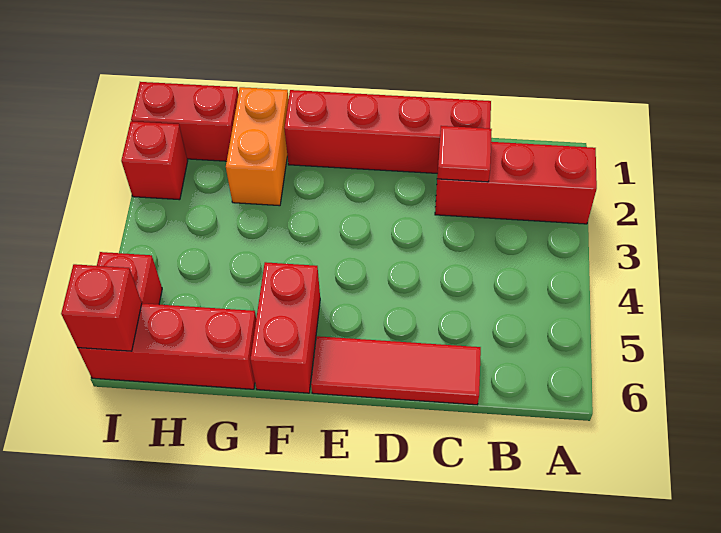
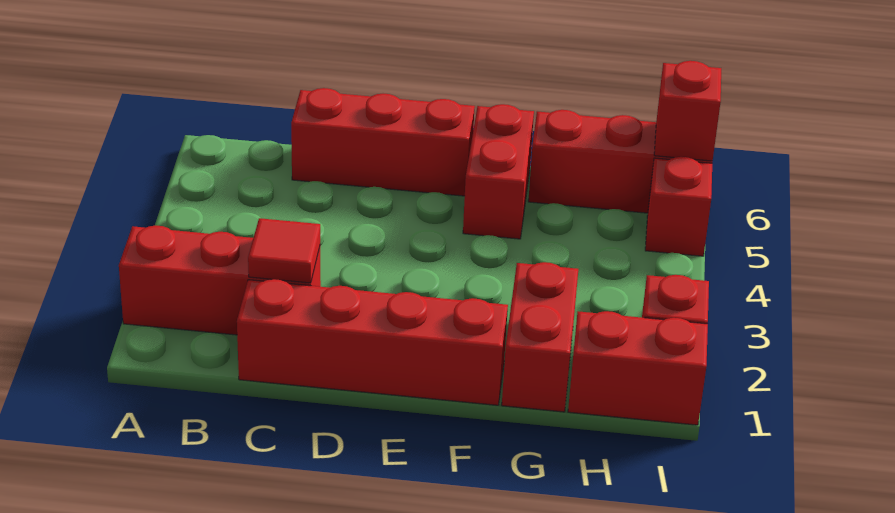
red tile C6:E6 level 1 -> red brick C6:E6 level 1
orange brick G1:G2 level 1 -> red brick G1:G2 level 1

